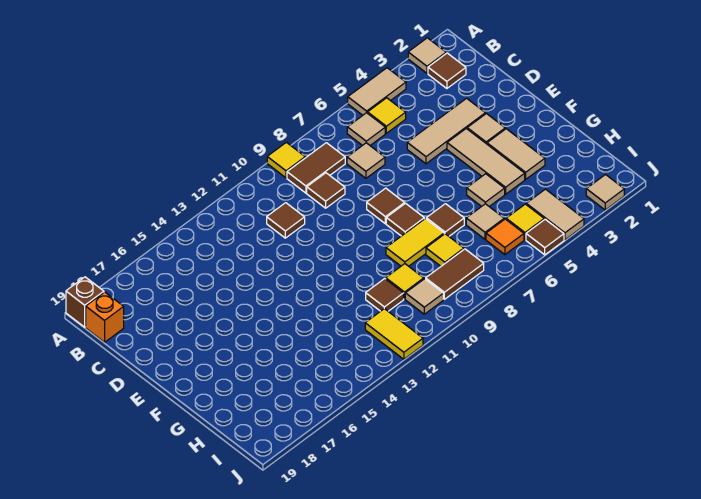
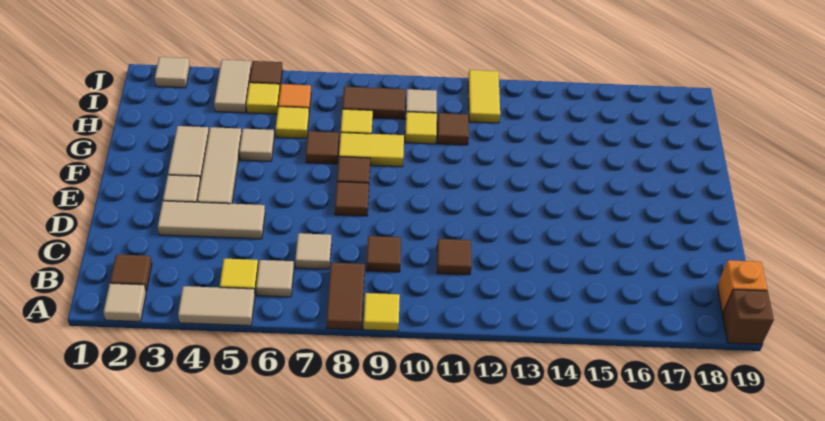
brown tile B8:B9 level 1 -> brown tile A8:B8 level 1
tan tile H6 level 1 -> yellow tile H6 level 1

